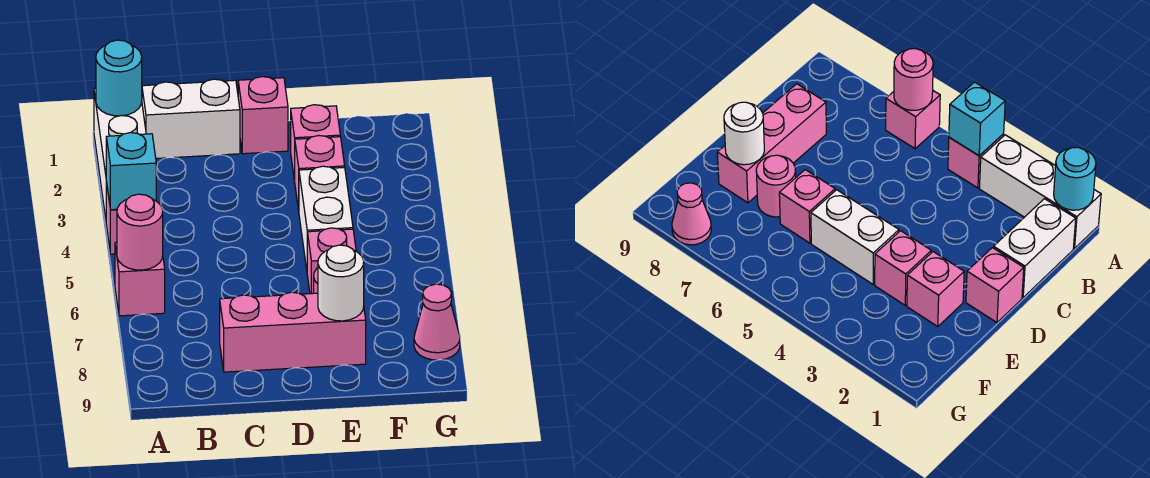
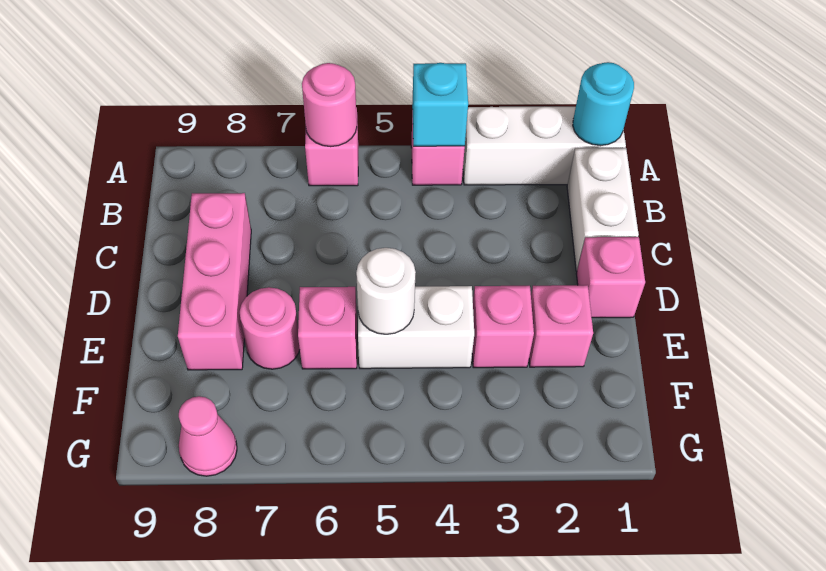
white round brick E8 level 2 -> white round brick E5 level 2

